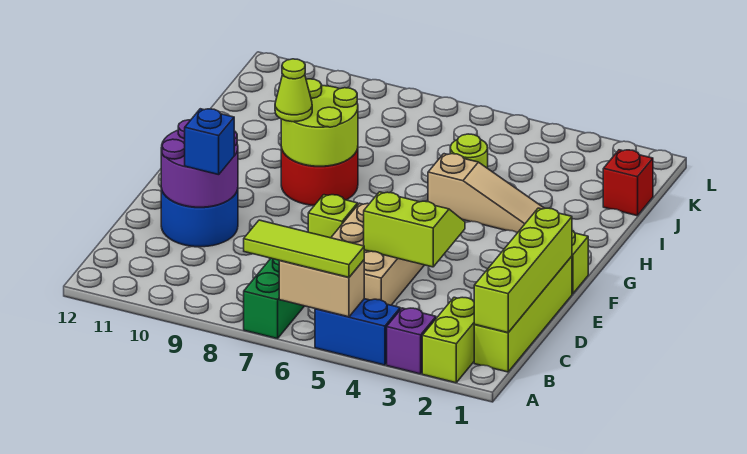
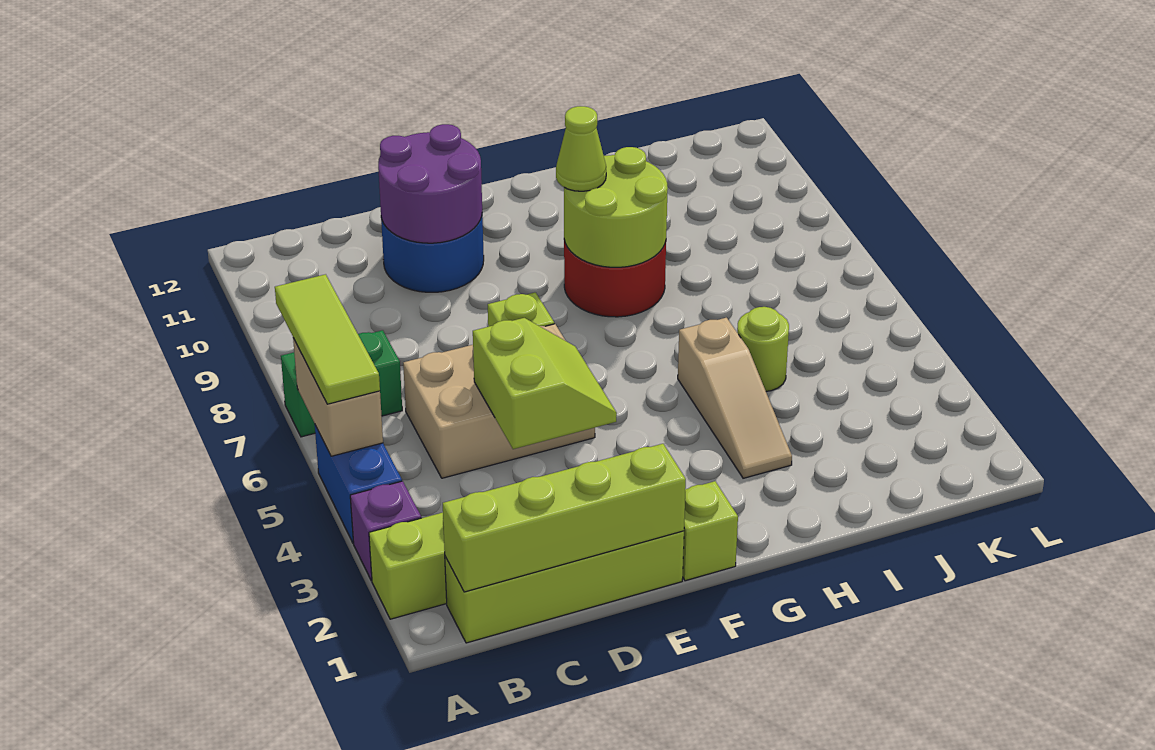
blue brick D10 level 3 -> none
red brick J1 level 1 -> none

